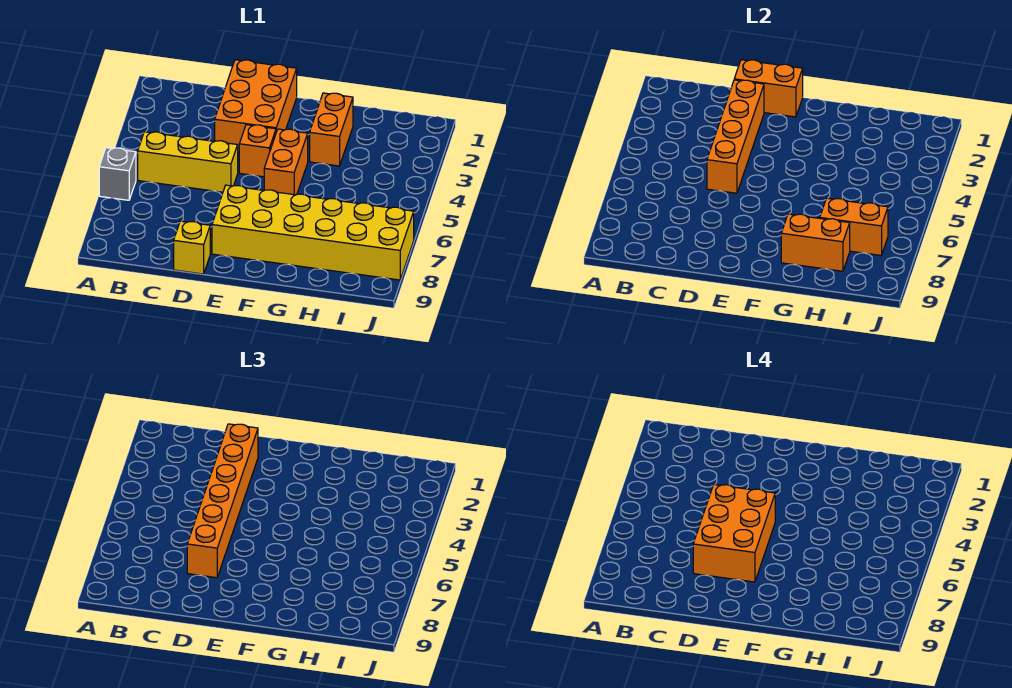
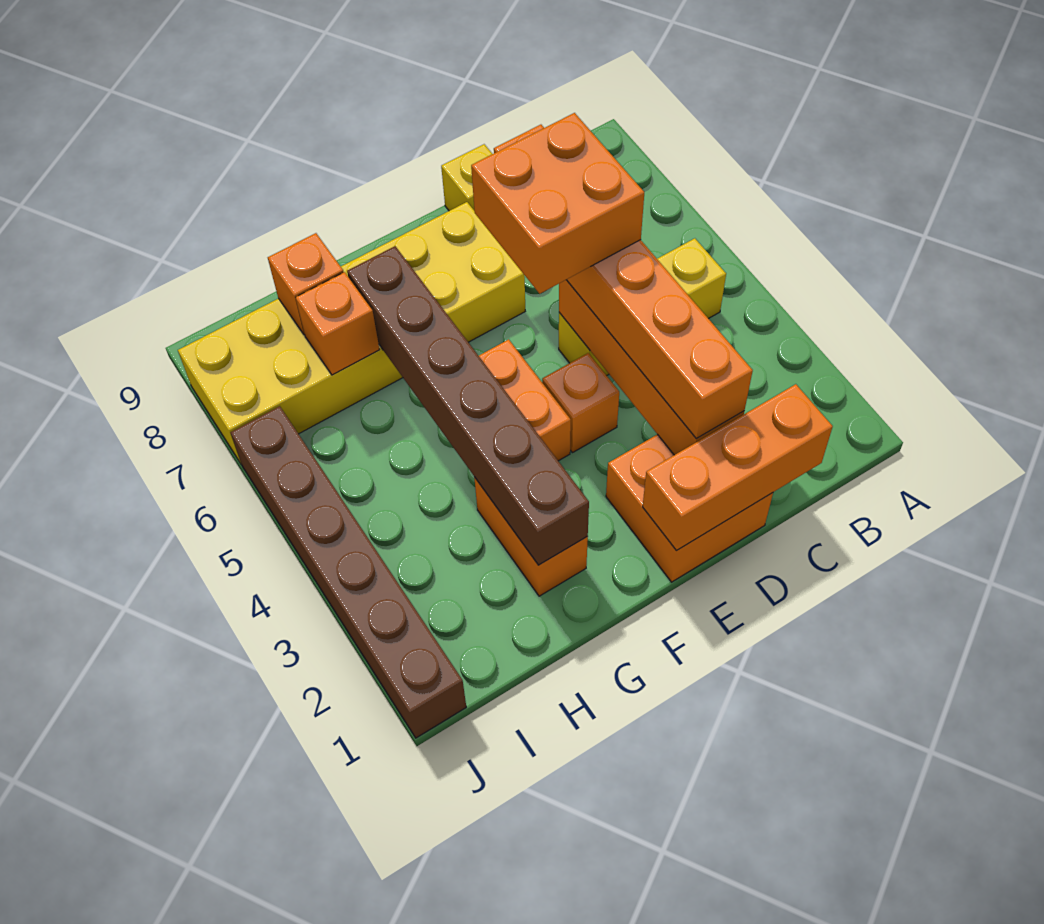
grey brick A6 level 1 -> none
orange brick D1:E3 level 1 -> orange brick D1:E2 level 1
orange brick D1:E1 level 2 -> orange brick C1:E1 level 2
orange brick D5:E7 level 4 -> orange brick D5:E6 level 4
none -> brown brick G2:G7 level 2
orange brick G8:H8 level 2 -> orange brick H8 level 2
orange brick H7:I7 level 2 -> orange brick H7 level 2
none -> brown brick J1:J6 level 1

